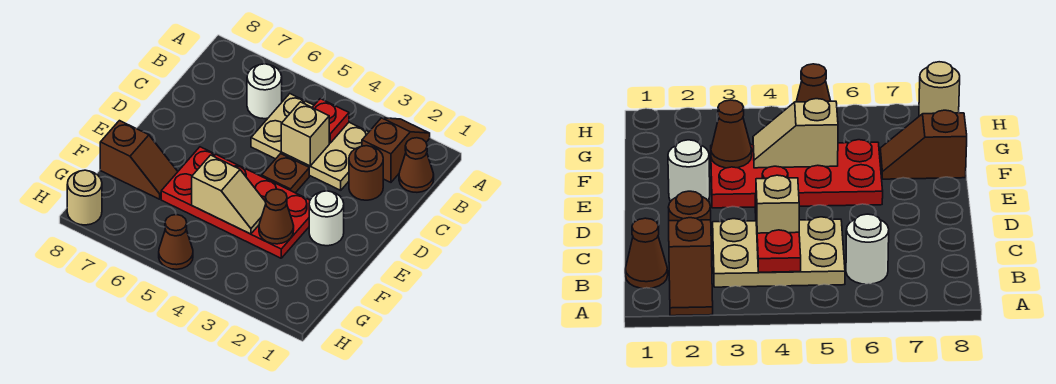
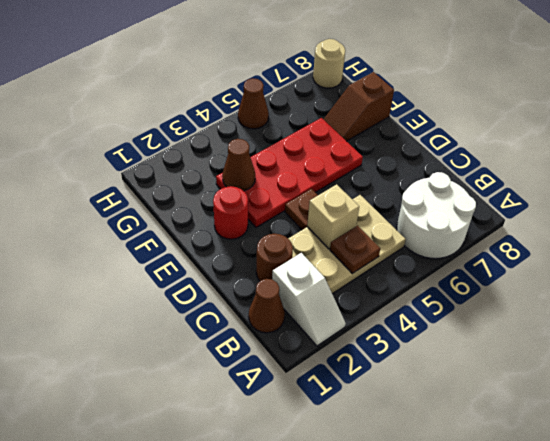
brown slope A2:B2 level 1 top B -> white slope A2:B2 level 1 top B
red plate B4 level 2 -> brown plate B4 level 2
white round brick B6 level 1 -> white round brick A6:B7 level 1
white round brick E2 level 1 -> red round brick E2 level 1
tan slope F4:F5 level 2 top 5 -> none

